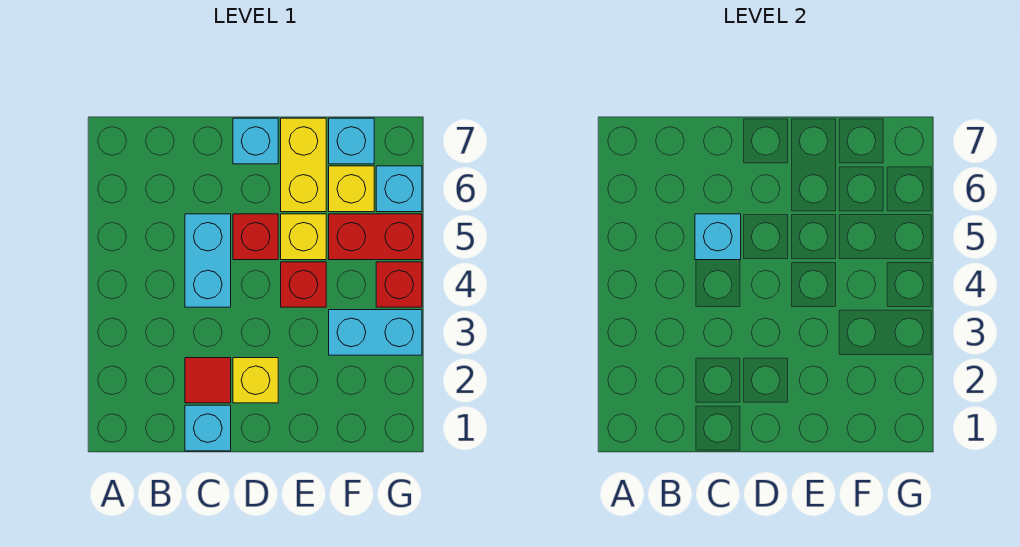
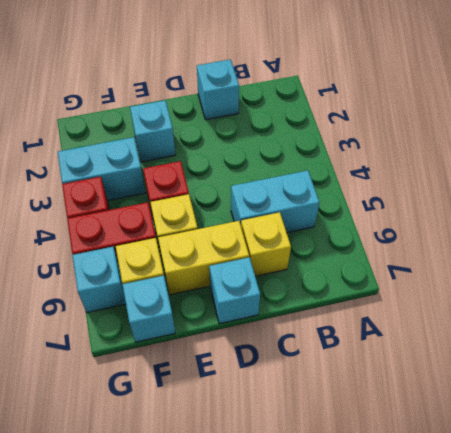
red tile C2 level 1 -> none
cyan brick C4:C5 level 1 -> cyan brick B5:C5 level 1
cyan brick C5 level 2 -> cyan brick E2 level 1
yellow brick D2 level 1 -> yellow brick C6 level 1
red brick D5 level 1 -> none
yellow brick E6:E7 level 1 -> yellow brick D6:E6 level 1

